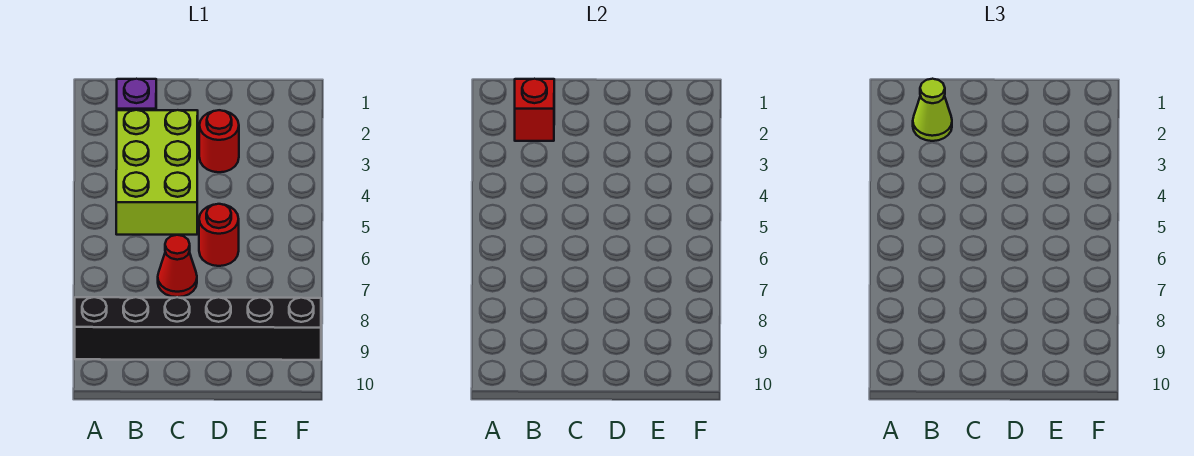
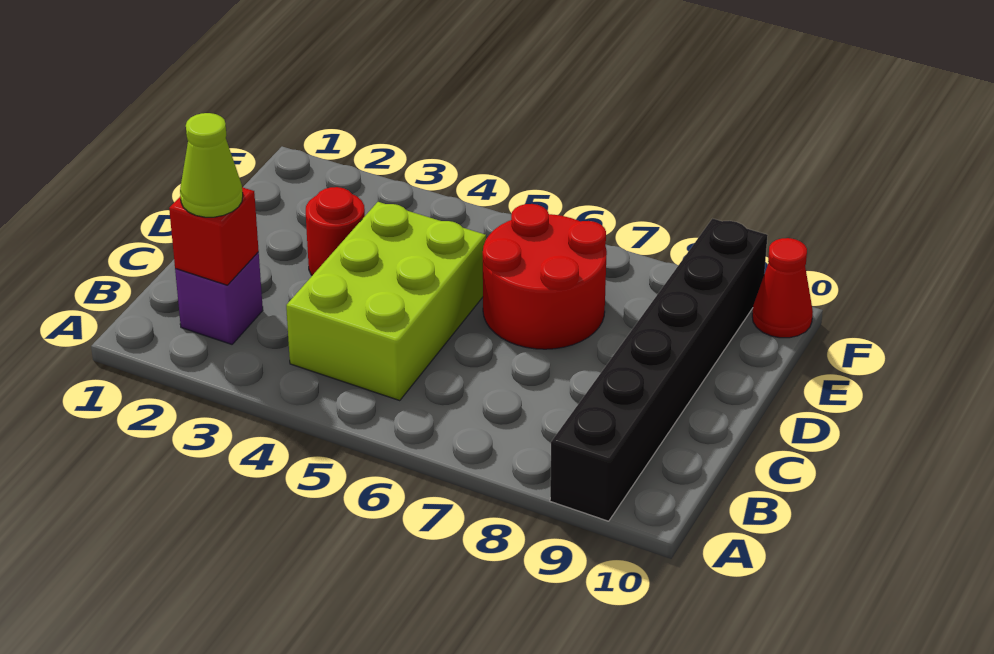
lime brick B3:C5 level 1 -> lime brick B4:D5 level 1
red cone C7 level 1 -> red cone F10 level 1
red round brick D6 level 1 -> red round brick D6:E7 level 1

